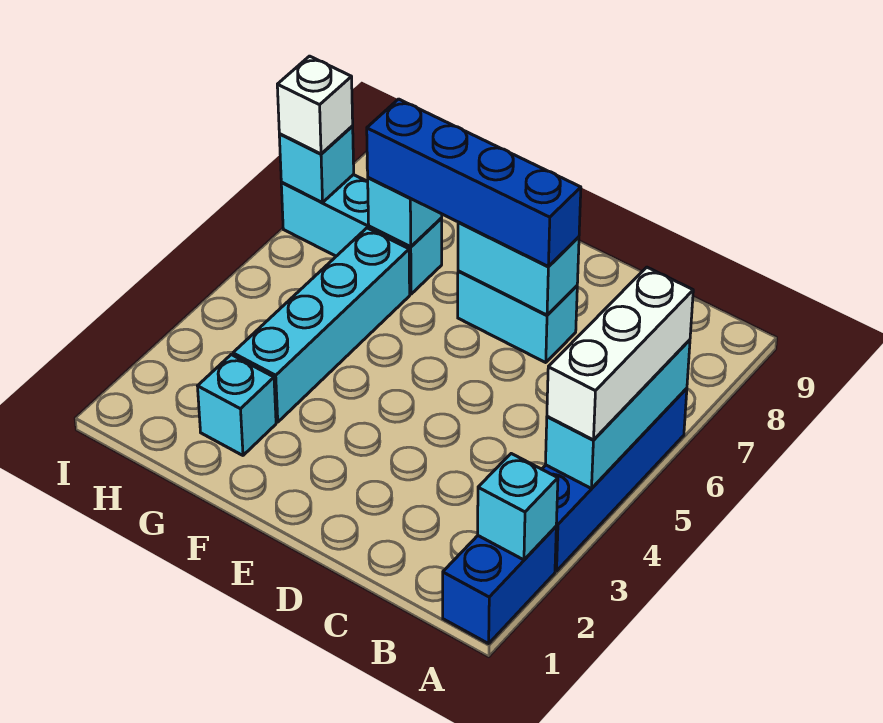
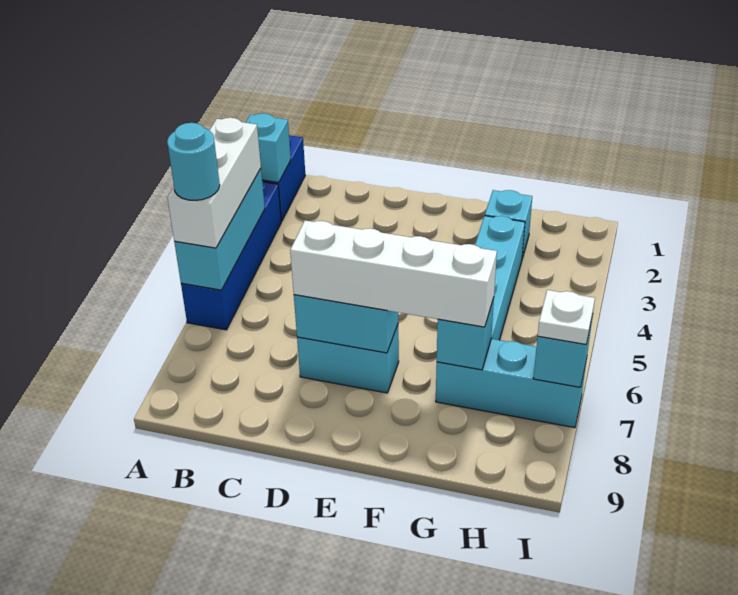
none -> cyan round brick A6 level 4
blue brick D7:G7 level 3 -> white brick D7:G7 level 3
white brick I7 level 3 -> white plate I7 level 3

